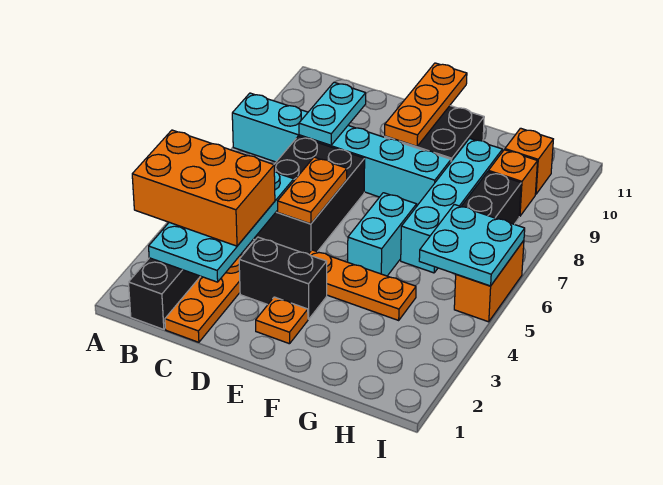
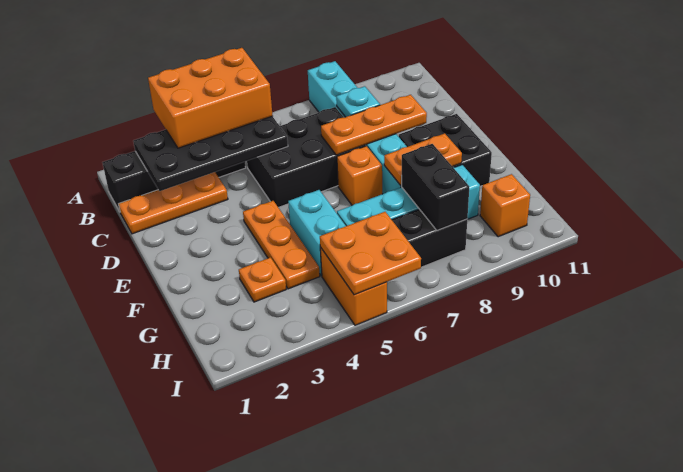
orange brick A3:C4 level 3 -> orange brick A3:B5 level 3
cyan plate B2:C5 level 2 -> black plate B2:C5 level 2
cyan plate C8:C9 level 2 -> cyan plate C8 level 2
black brick D3:E3 level 1 -> black brick G8:H8 level 2
orange plate D5:D6 level 2 -> orange plate F8:F9 level 2
orange plate E2 level 1 -> orange plate G3 level 1
orange plate E9:E11 level 2 -> orange plate D7:D9 level 2
cyan brick F5:F6 level 1 -> cyan brick F5:G5 level 1
cyan plate H5:I6 level 2 -> orange plate H5:I6 level 2
orange brick H9 level 1 -> orange brick E7 level 1
orange brick I5:I6 level 1 -> orange brick H5:I5 level 1

